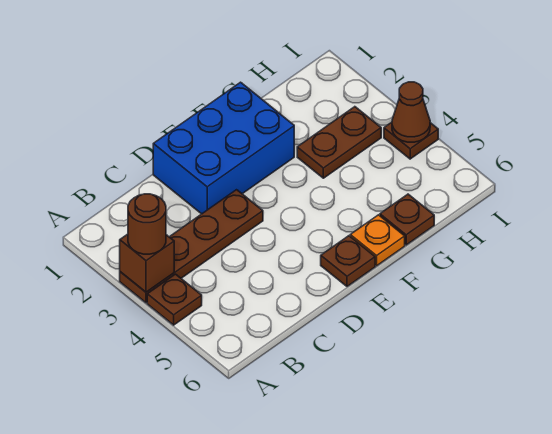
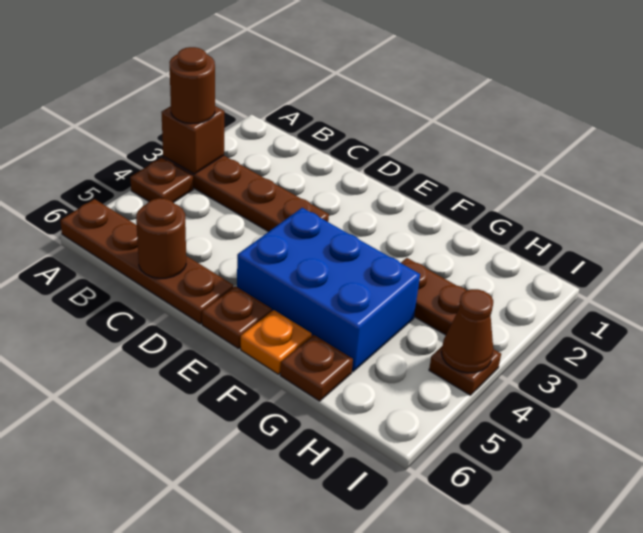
none -> brown plate A6:D6 level 1
none -> brown round brick C6 level 2
blue brick D1:F2 level 1 -> blue brick E4:G5 level 1

